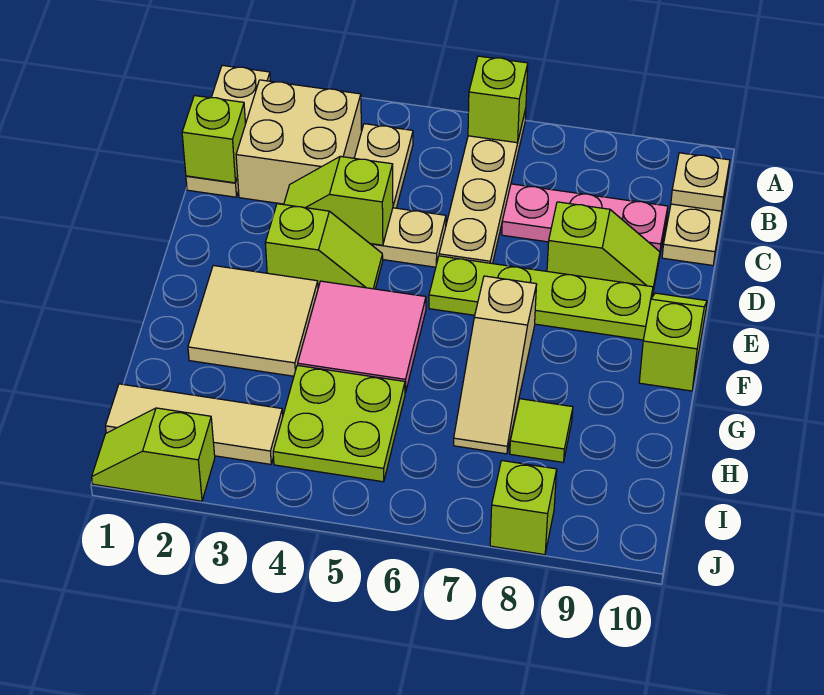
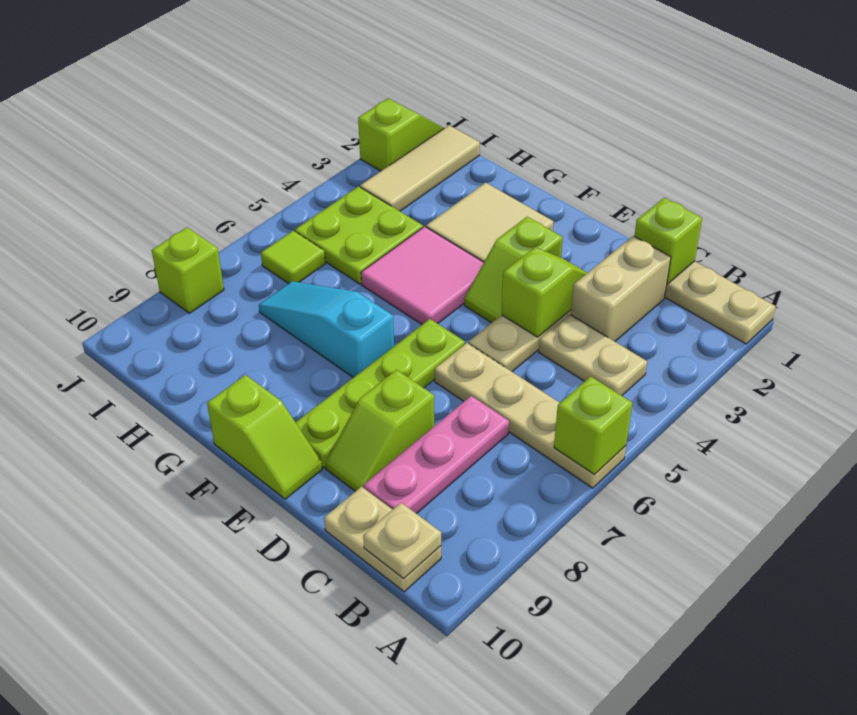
tan brick B2:C3 level 1 -> tan brick C2:C3 level 1
tan slope F7:H7 level 1 top F -> cyan slope F7:H7 level 1 top F
lime tile H8 level 1 -> lime tile I6 level 1

